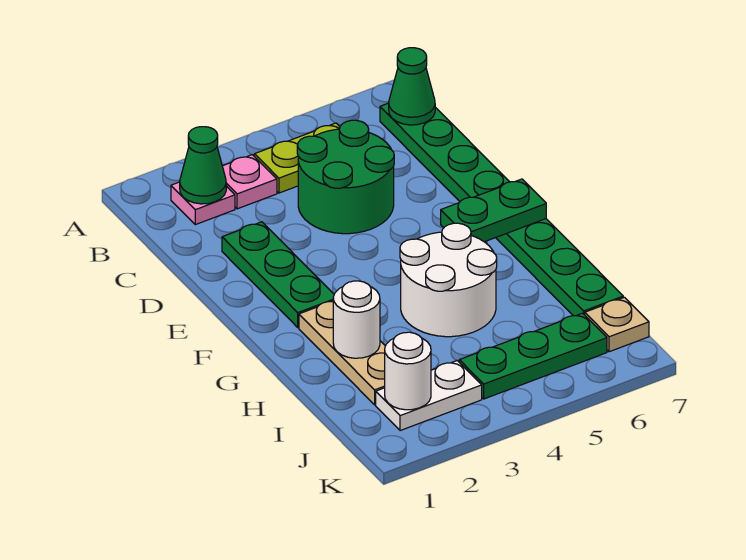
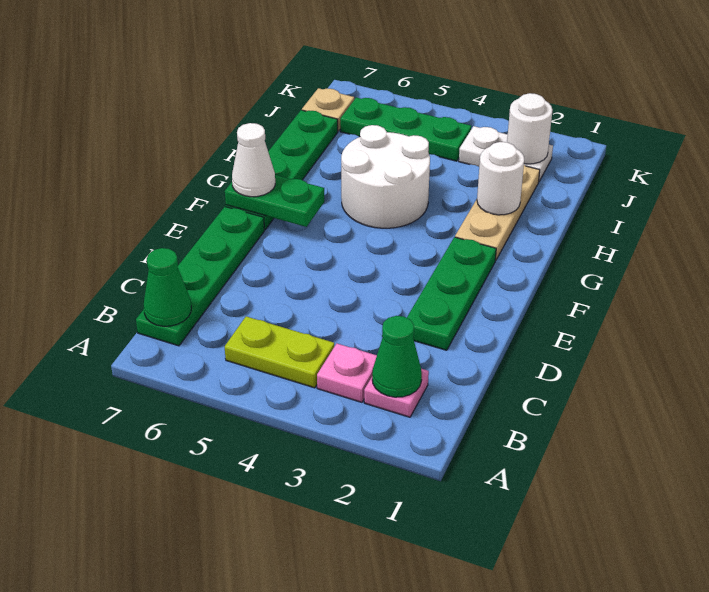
green round brick C4:D5 level 1 -> none
none -> white cone F7 level 3

